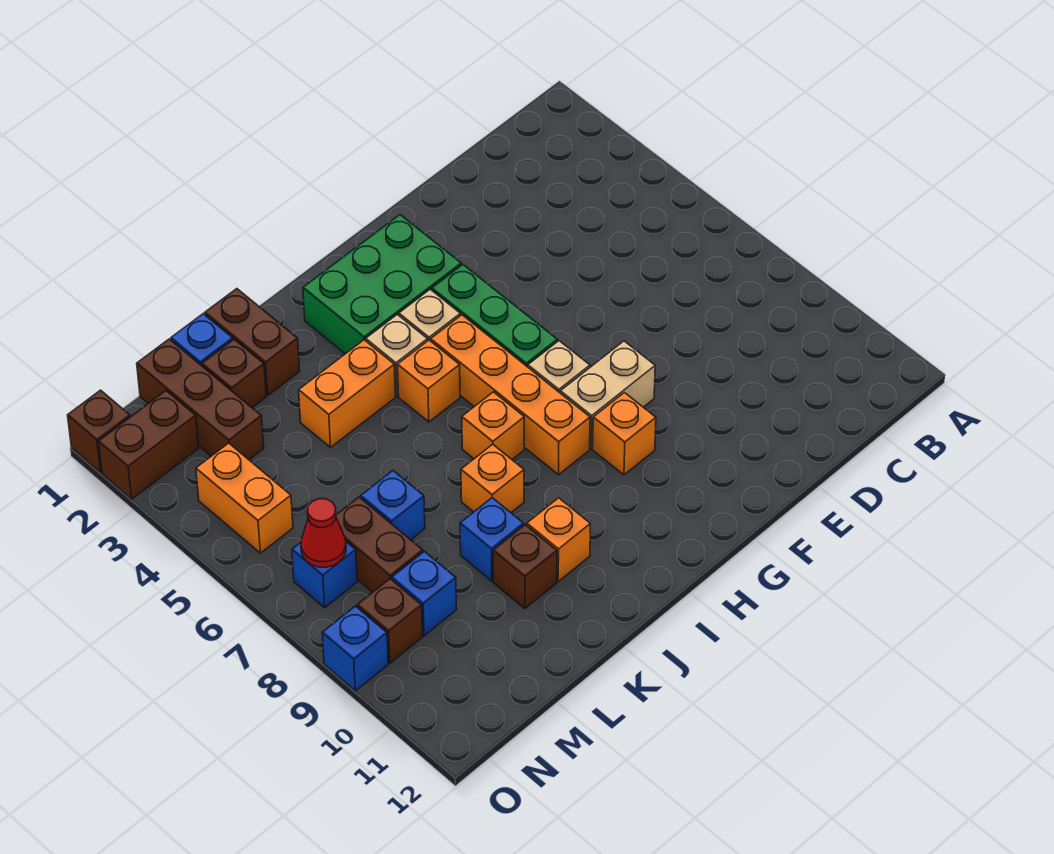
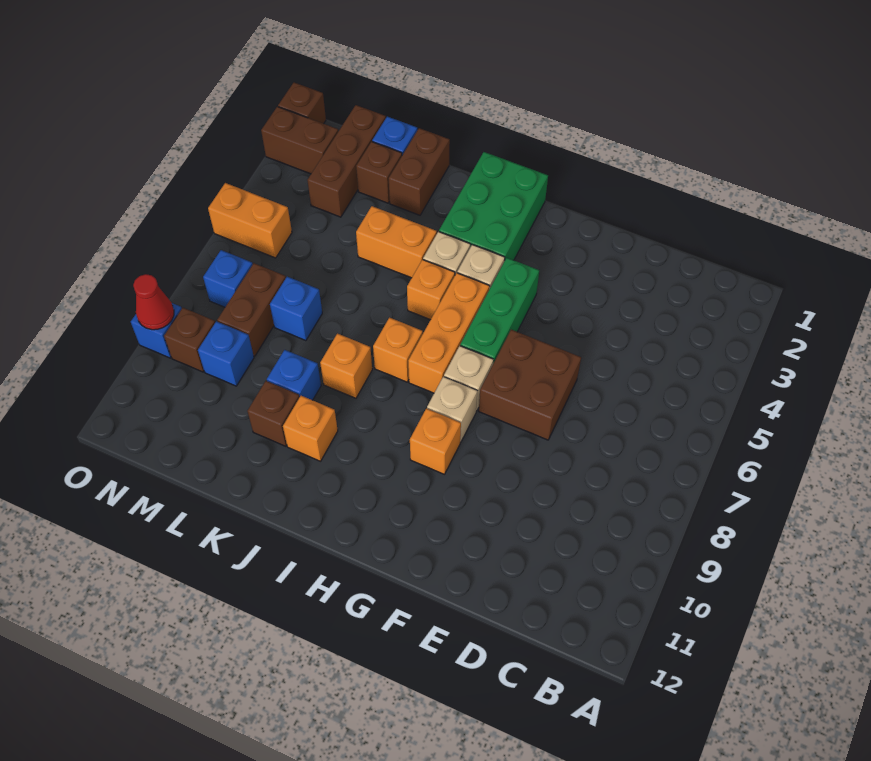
none -> brown brick E6:F7 level 1
tan brick F8:G8 level 1 -> tan brick G8 level 1
green brick G2:I3 level 1 -> green brick H1:I3 level 1
orange brick H5:H8 level 1 -> orange brick H5:H7 level 1
orange brick N4:N5 level 1 -> orange brick N5:O5 level 1
red cone N7 level 2 -> red cone O9 level 2

